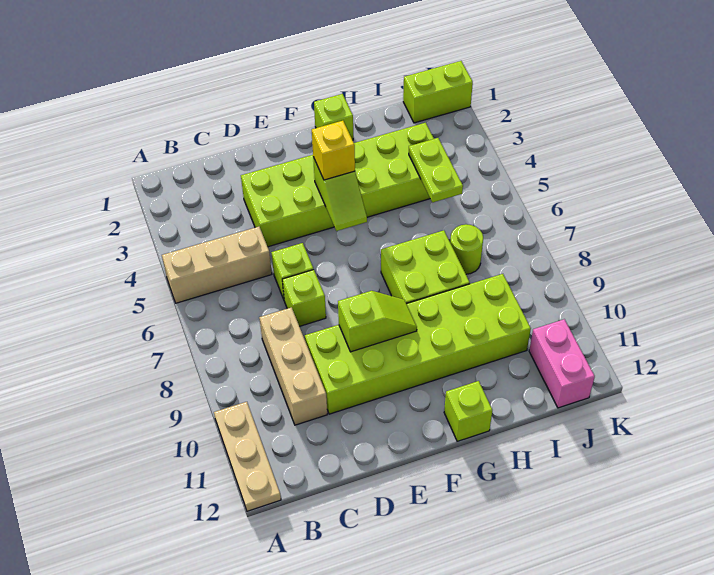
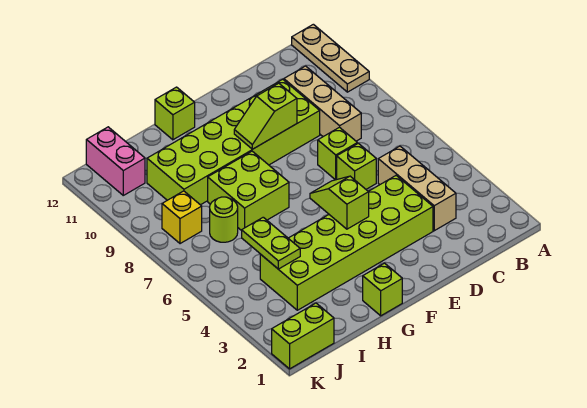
tan brick A5:C5 level 1 -> tan brick C3:C5 level 1
yellow brick F4 level 3 -> yellow brick J8 level 1

